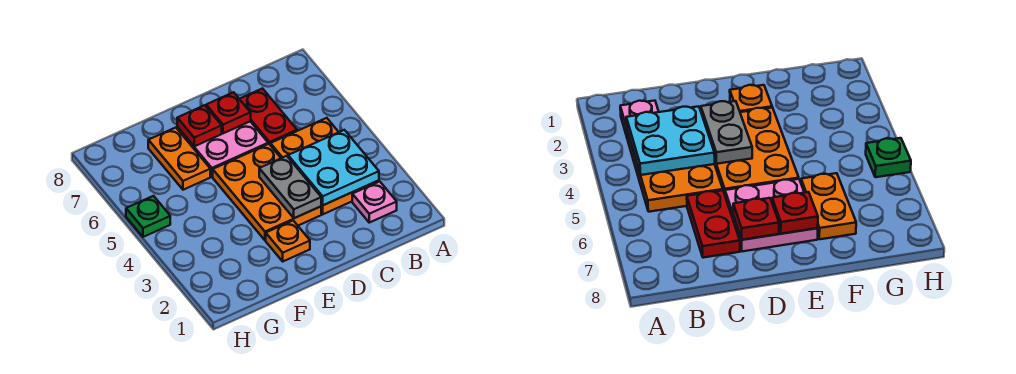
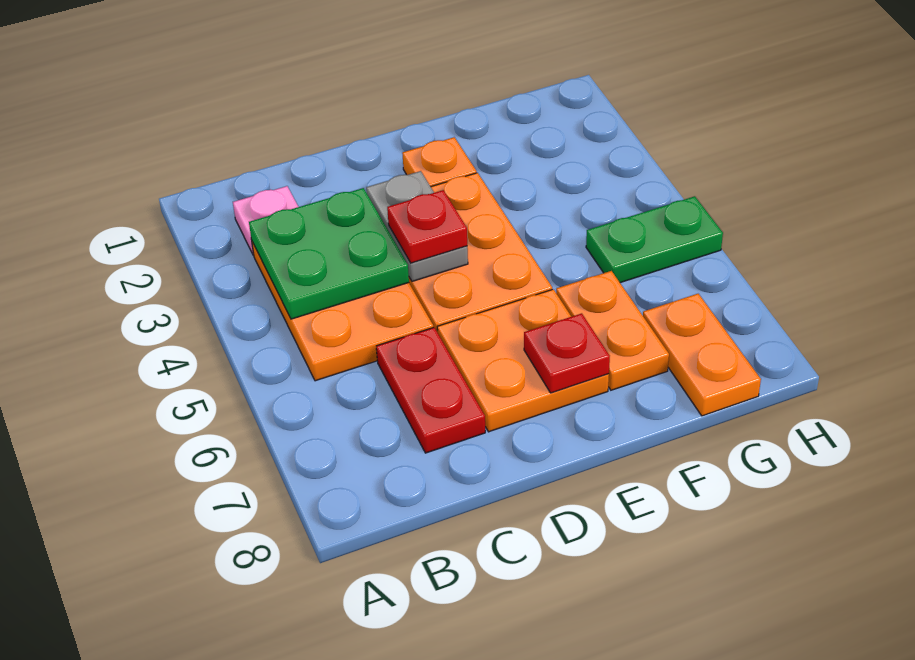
cyan plate B3:C4 level 2 -> green plate B3:C4 level 2
pink plate D6:E7 level 1 -> orange plate D6:E7 level 1
red plate D7 level 2 -> red plate D4 level 3
none -> orange plate G7:G8 level 1
green plate H5 level 1 -> green plate G5:H5 level 1

